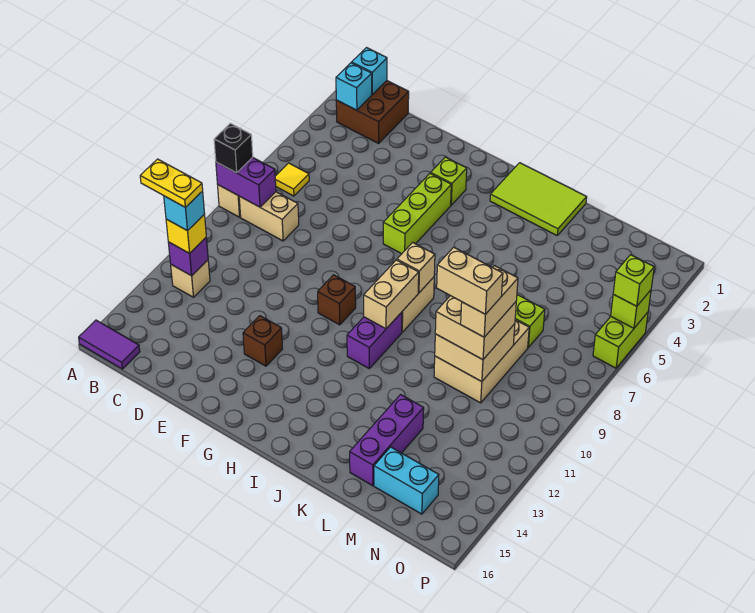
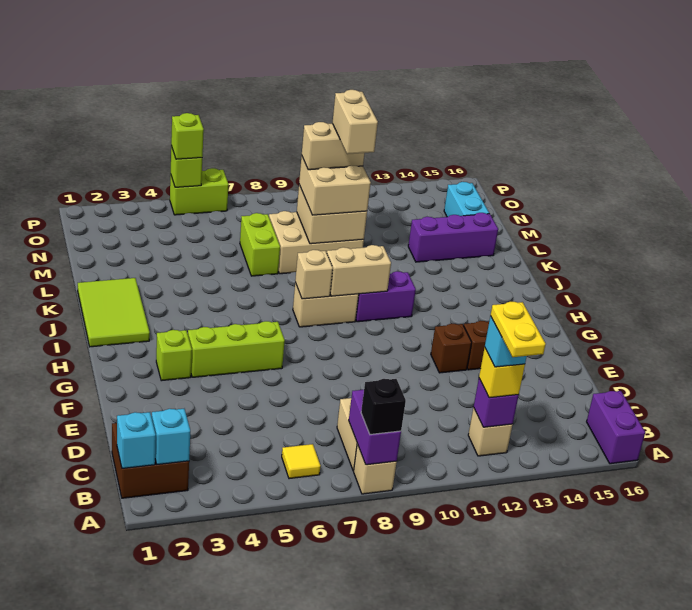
purple tile A16:B16 level 1 -> purple brick A16:B16 level 1
brown brick G10 level 1 -> brown brick F12 level 1

